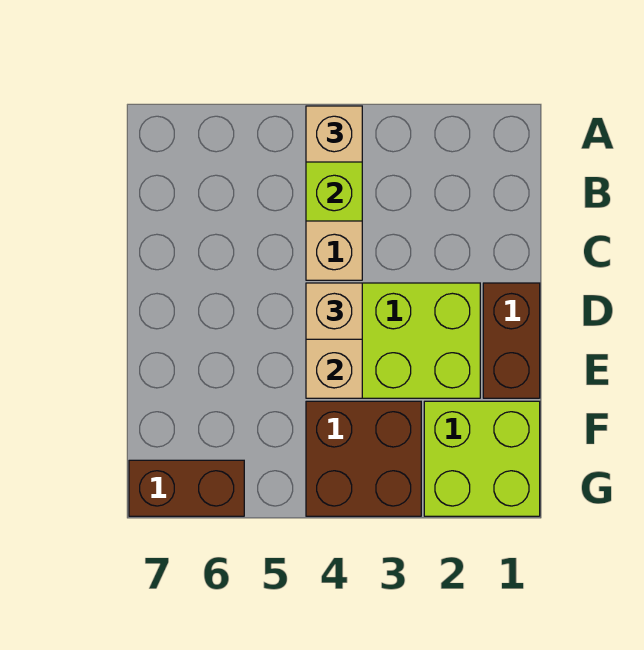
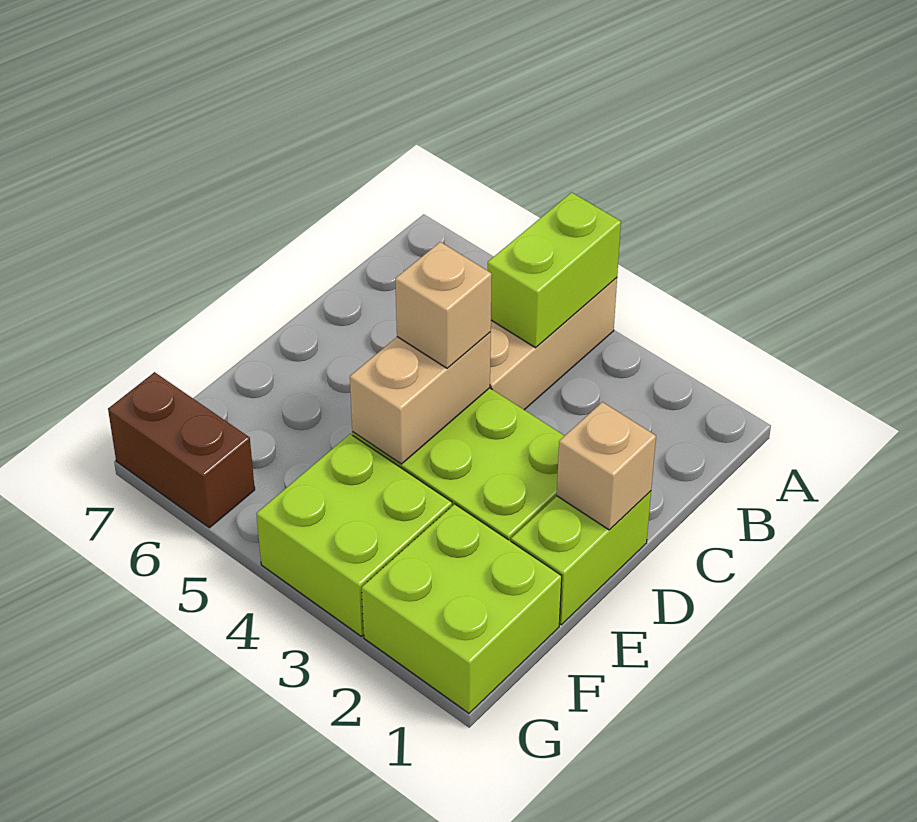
tan brick A4 level 3 -> tan brick D1 level 2
brown brick D1:E1 level 1 -> lime brick D1:E1 level 1
brown brick F3:G4 level 1 -> lime brick F3:G4 level 1

